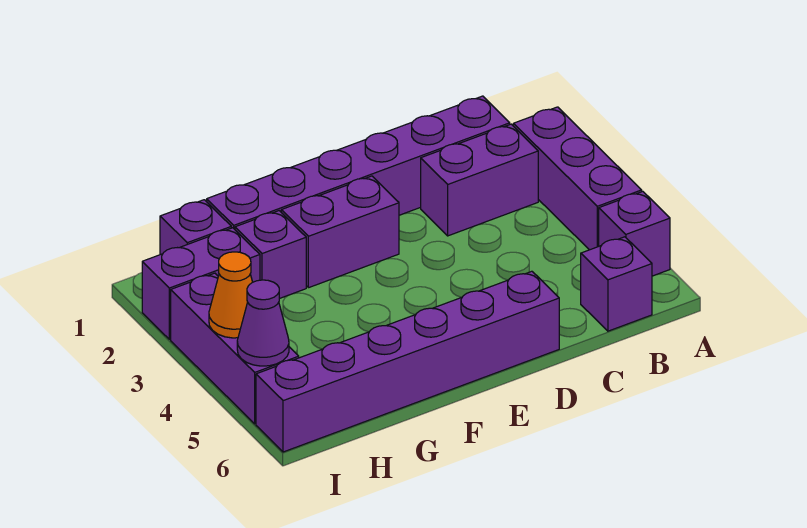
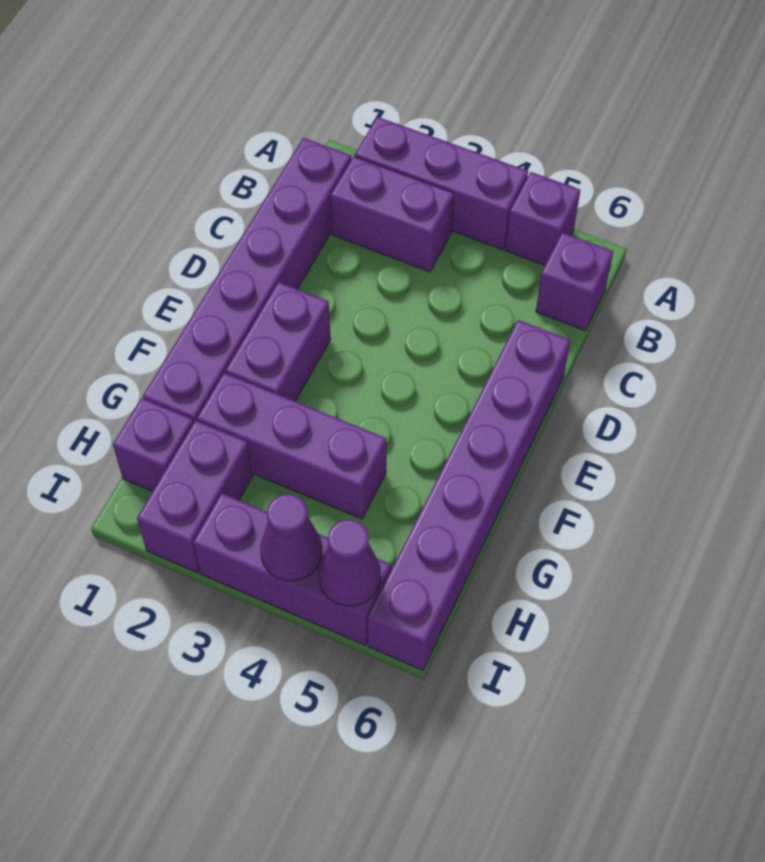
purple brick B2:C2 level 1 -> purple brick B2:B3 level 1
purple brick G2 level 1 -> purple brick G2:G4 level 1
orange cone I4 level 2 -> purple cone I4 level 2

